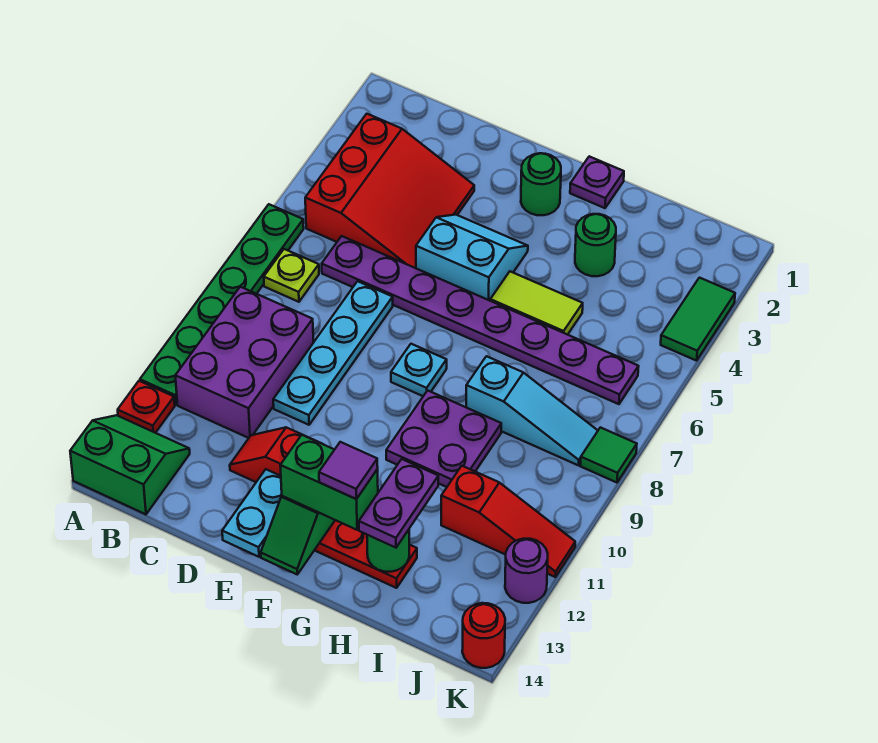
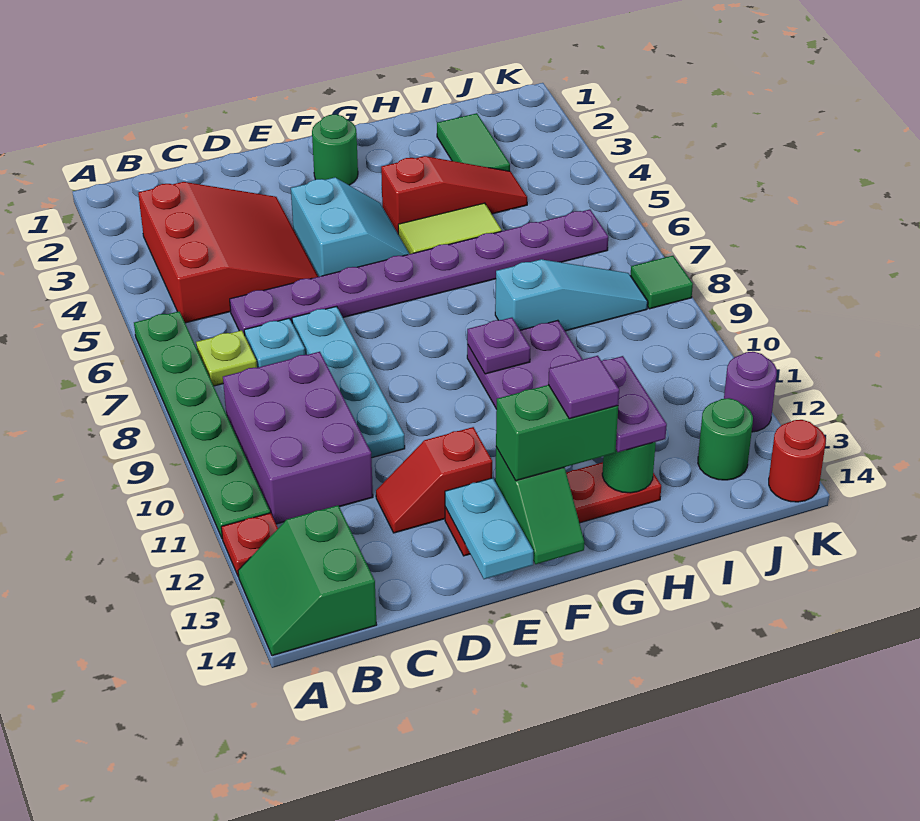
green slope A13:B14 level 1 top 14 -> green slope A13:B14 level 1 top B
cyan slope E4:F5 level 1 top 5 -> cyan slope E4:F5 level 1 top E
cyan plate F8 level 1 -> cyan plate C7 level 1
purple plate G1 level 1 -> purple plate G9 level 2
green round brick H3 level 1 -> green round brick J13 level 1
red slope I11:K11 level 1 top I -> red slope G4:I4 level 1 top G
green tile K3:K4 level 1 -> green tile I2:I3 level 1

